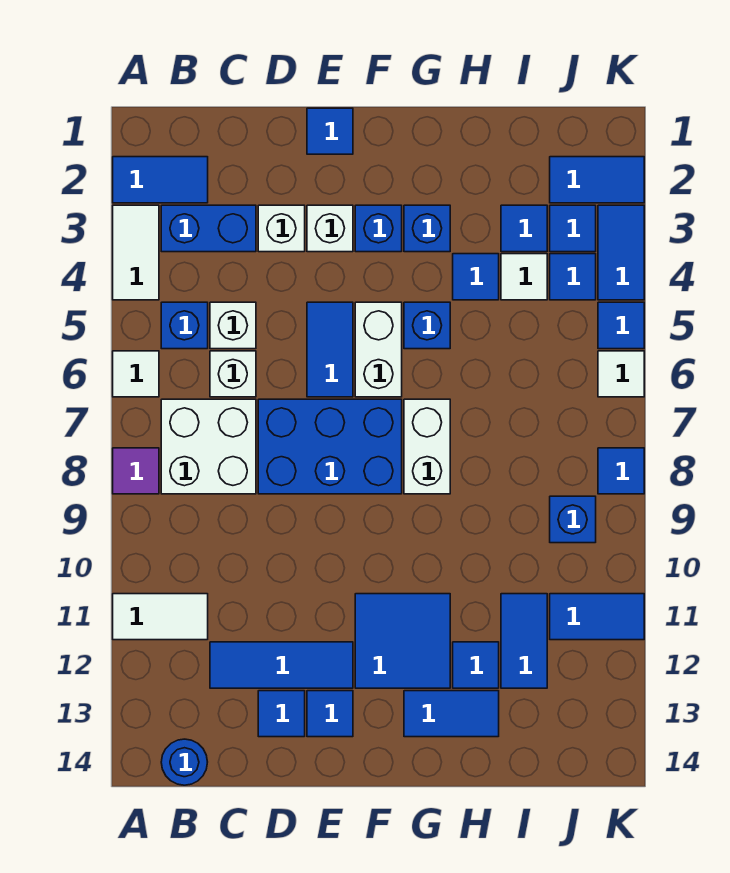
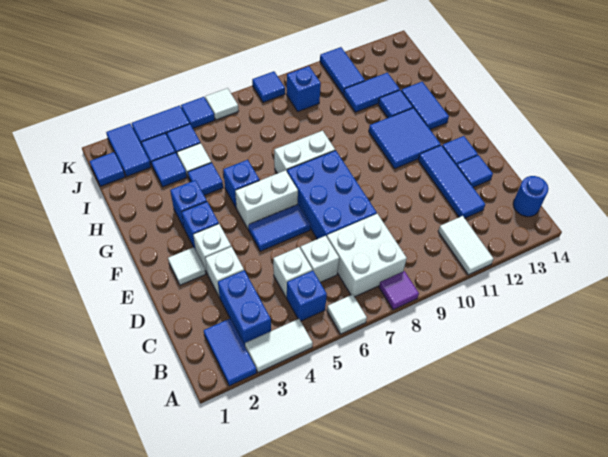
blue tile E1 level 1 -> blue tile J1 level 1
none -> white tile E2 level 1

